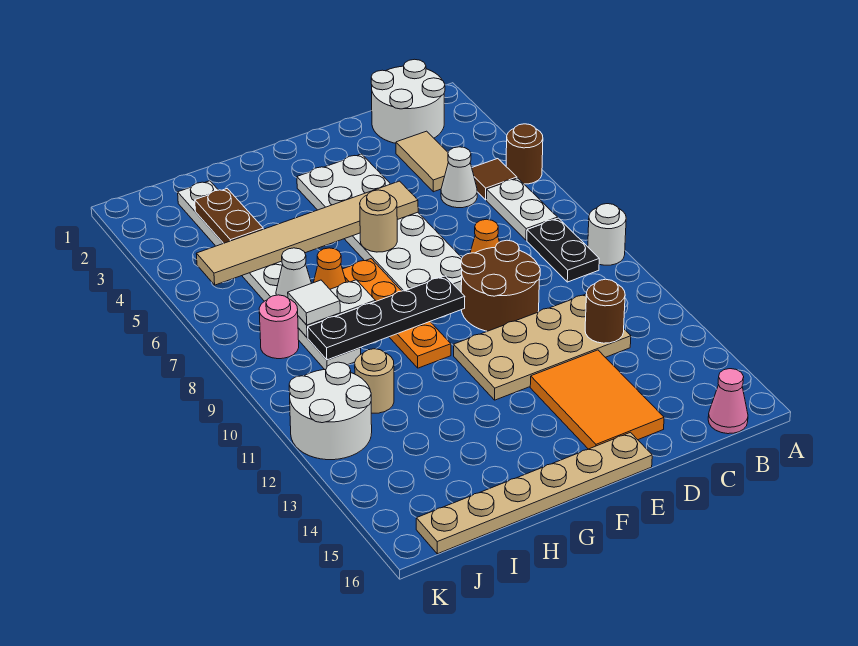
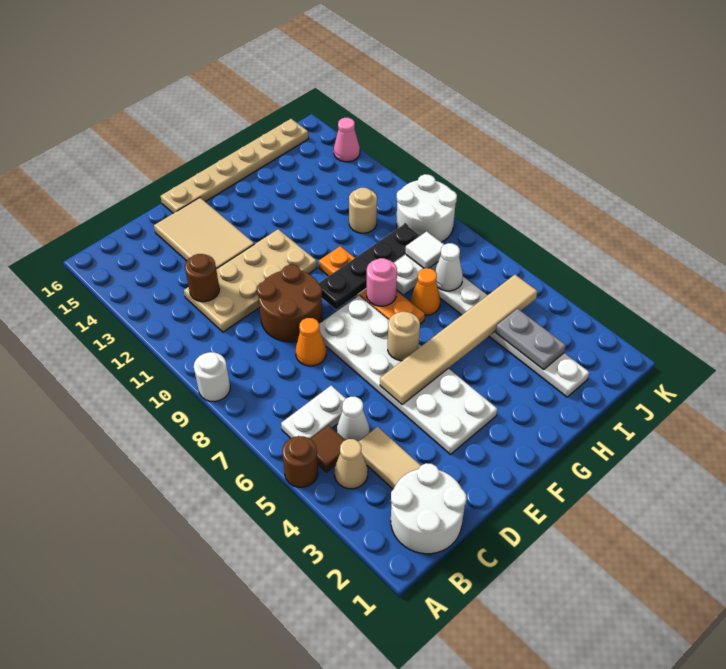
none -> tan cone B4 level 1
white plate B6:B7 level 1 -> white plate B6:C6 level 1
black plate B8:B9 level 1 -> none
pink cone B16 level 1 -> pink cone K14 level 1
orange tile D13:E15 level 1 -> tan tile D13:E15 level 1
brown plate I3:I4 level 2 -> grey plate I3:I4 level 2
pink round brick J8 level 1 -> pink round brick G8 level 2
white round brick J11:K12 level 1 -> white round brick J9:K10 level 1

